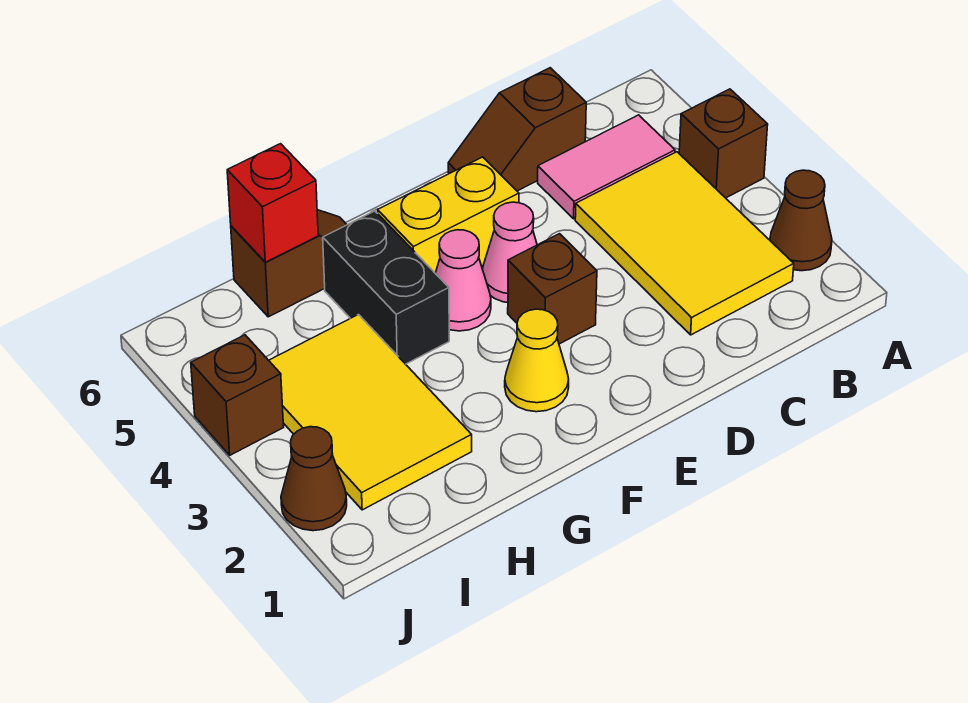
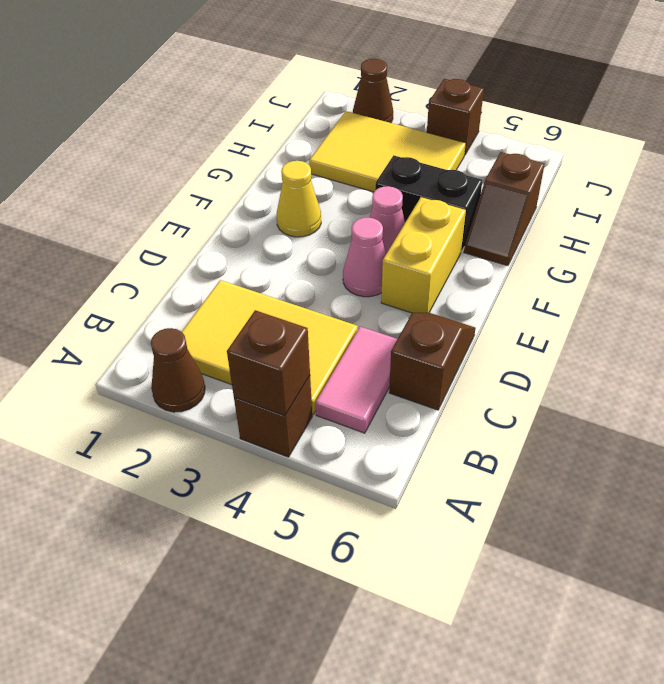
brown brick E3 level 1 -> brown brick A4 level 2
red brick H6 level 2 -> none

